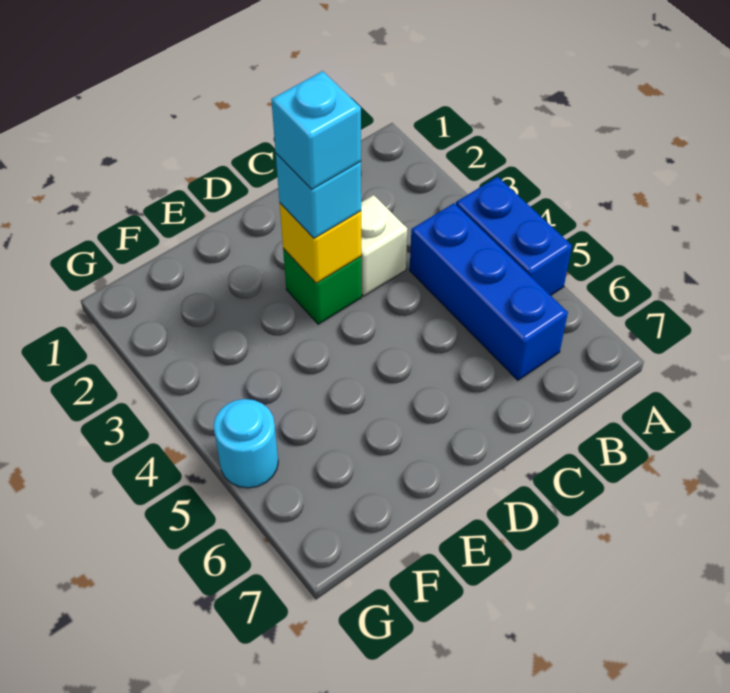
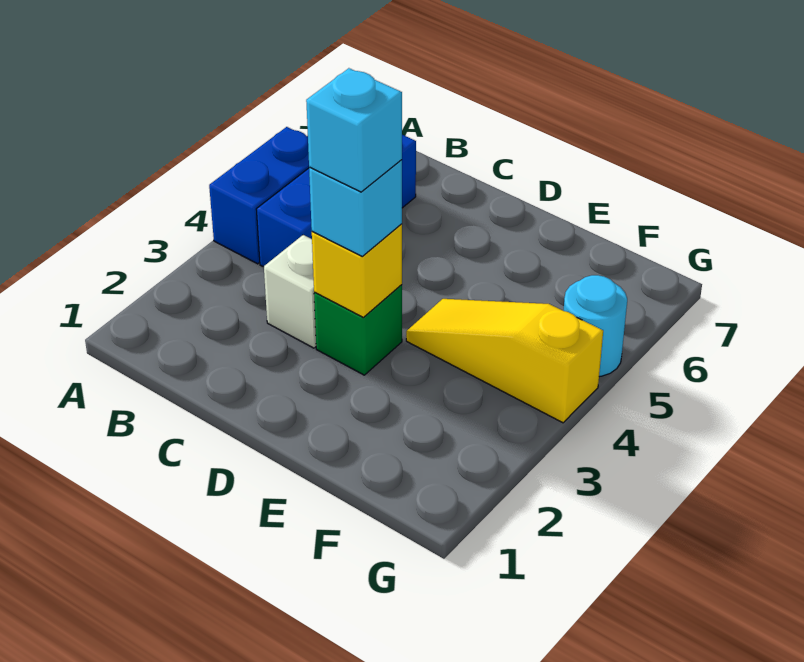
none -> yellow slope E4:G4 level 1 top G

